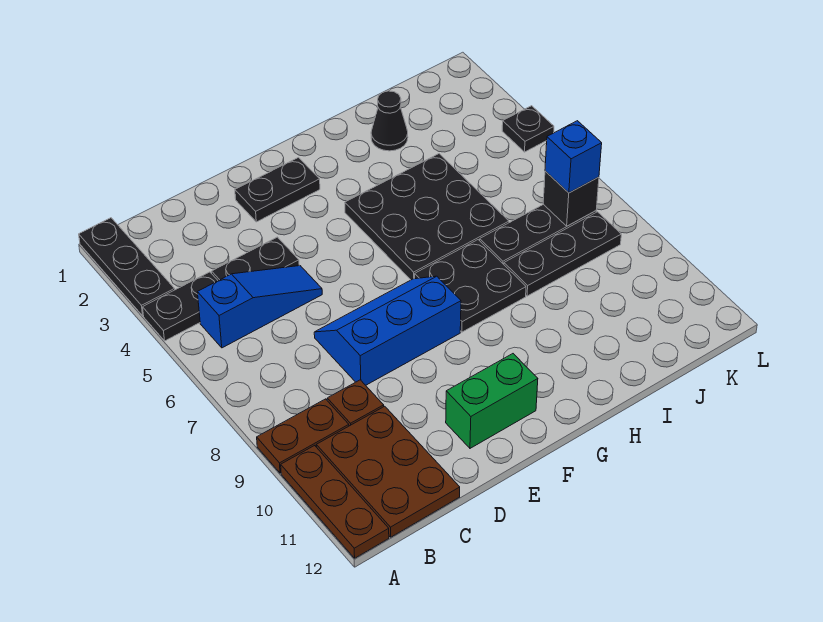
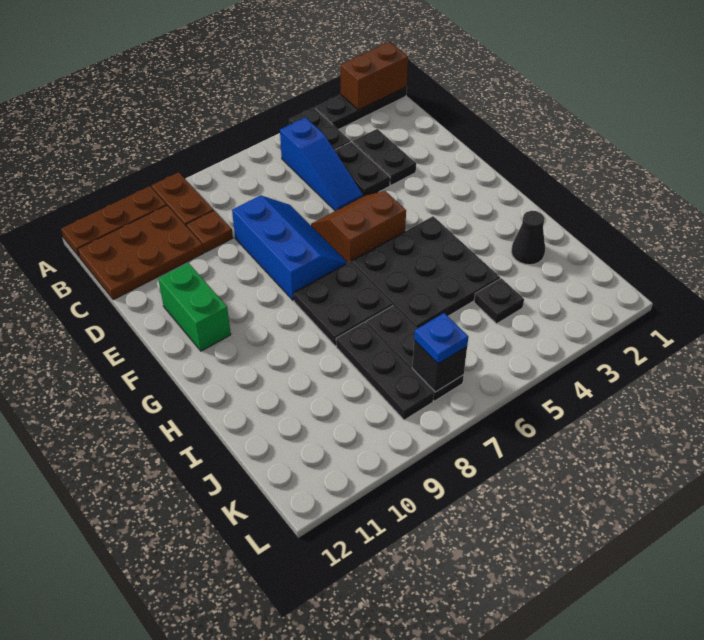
none -> brown brick A1:A2 level 2
black plate E2:F2 level 1 -> black plate C3:D3 level 1
none -> brown slope E5:F6 level 1 top F
blue brick K7 level 3 -> blue plate K7 level 3
black plate L4 level 1 -> black plate J4 level 1

